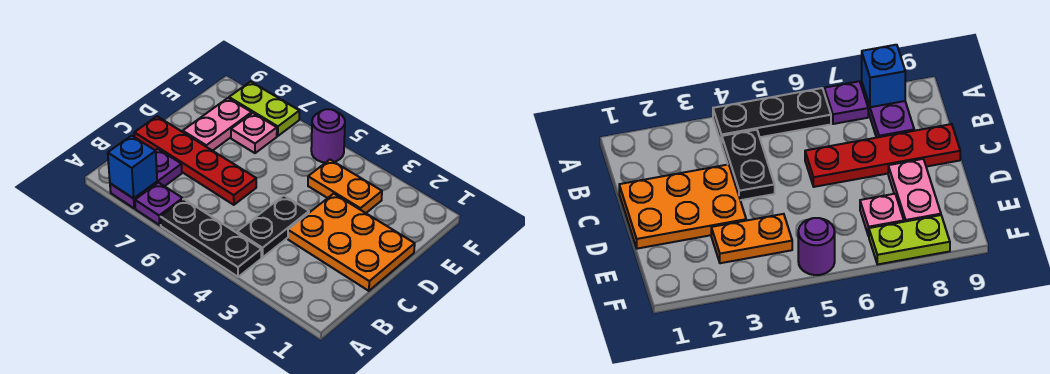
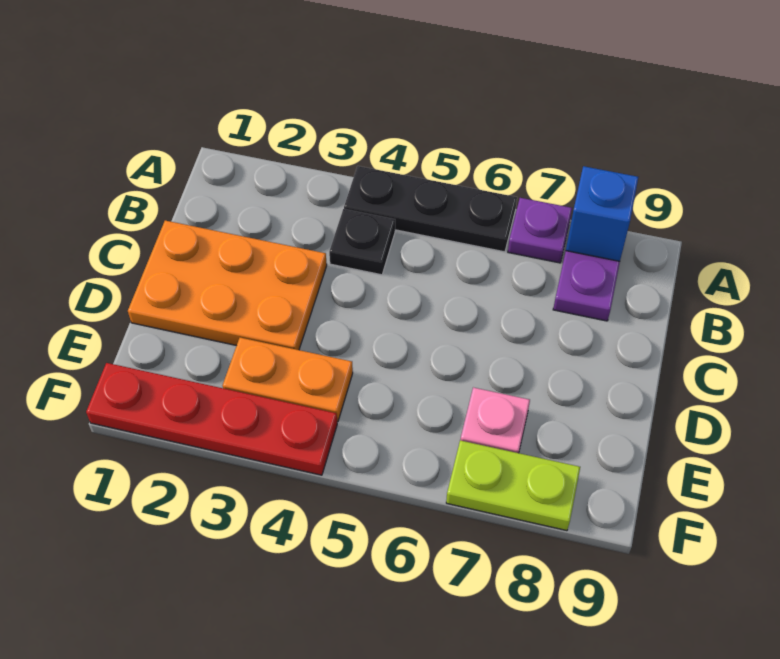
black plate B4:C4 level 1 -> black plate B4 level 1
red plate C6:C9 level 1 -> red plate F1:F4 level 1
pink plate D8:E8 level 1 -> none
purple round brick F5 level 1 -> none

